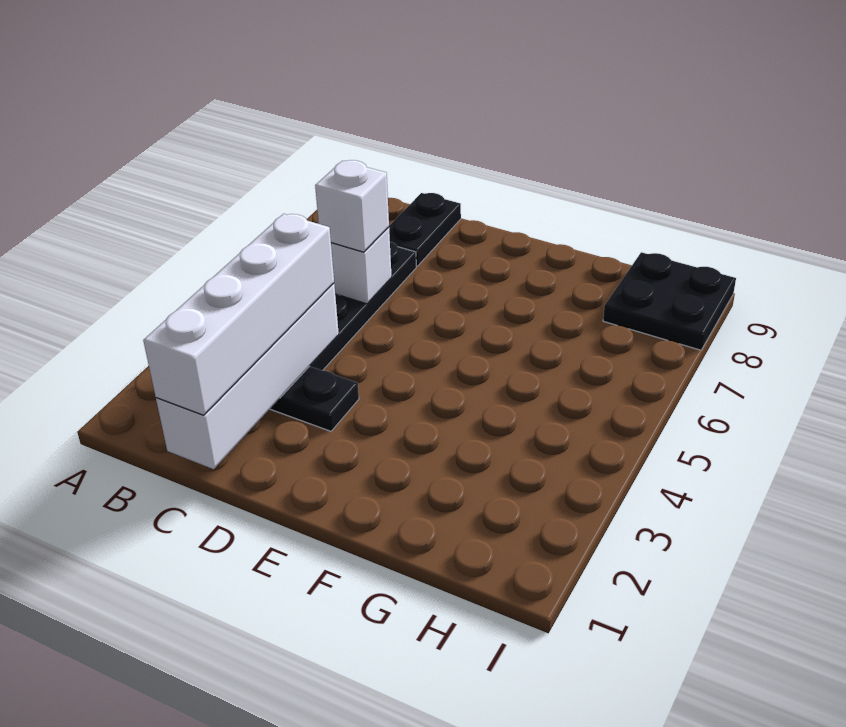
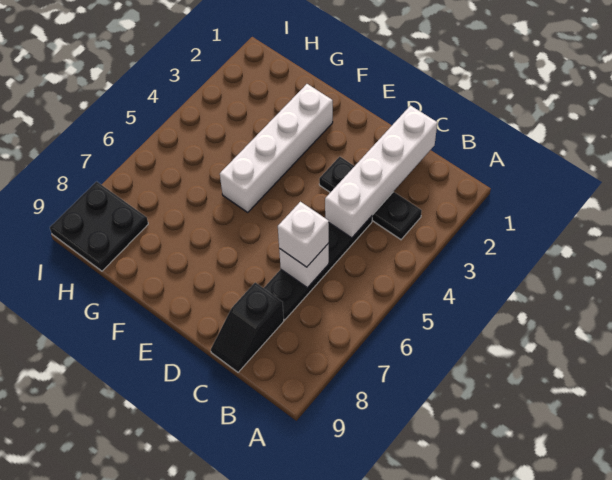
white brick C1:C4 level 3 -> white brick F2:F5 level 1
black plate C8:C9 level 1 -> black slope C8:C9 level 1 top 8

